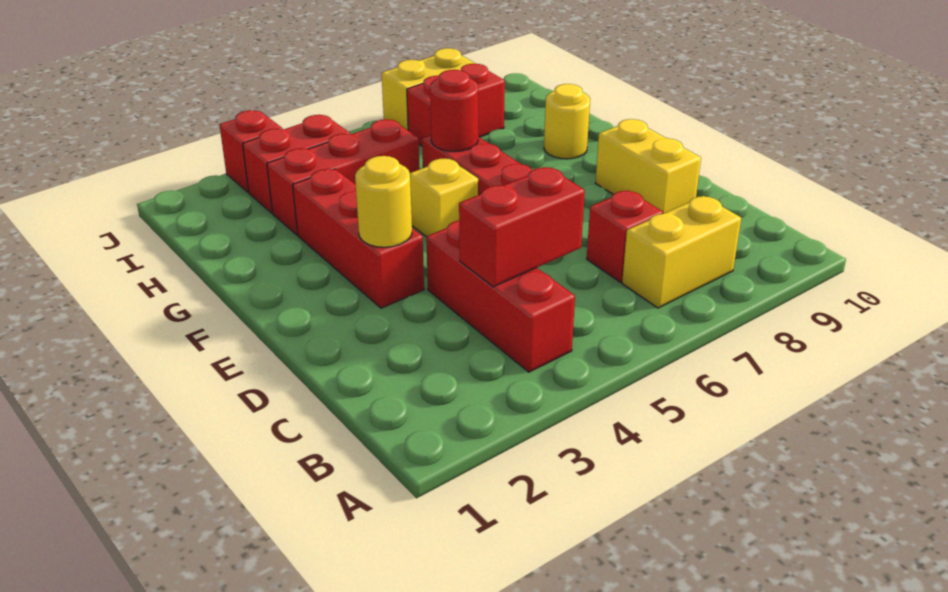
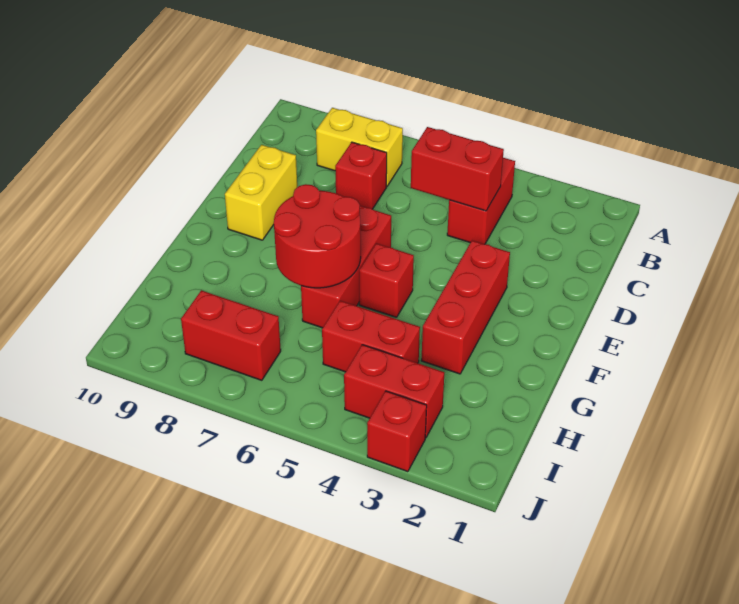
red brick B4:D4 level 1 -> red brick B4:C4 level 1
yellow round brick E3 level 2 -> none
yellow brick F5 level 1 -> red brick F5 level 1
red round brick G6 level 2 -> red round brick F6:G7 level 2
yellow round brick G9 level 1 -> none
red brick H3:H5 level 1 -> red brick H4:H5 level 1
yellow brick J7:J8 level 1 -> none

